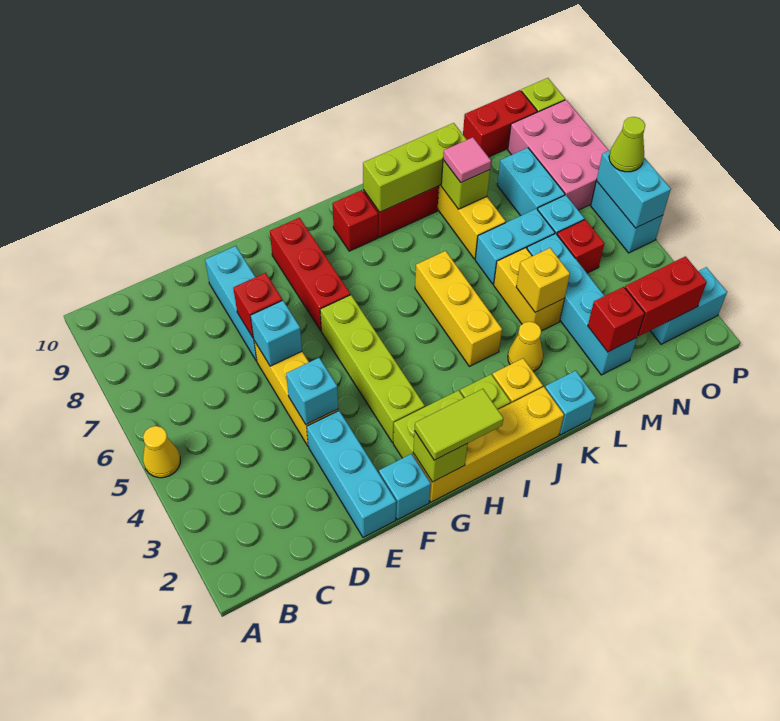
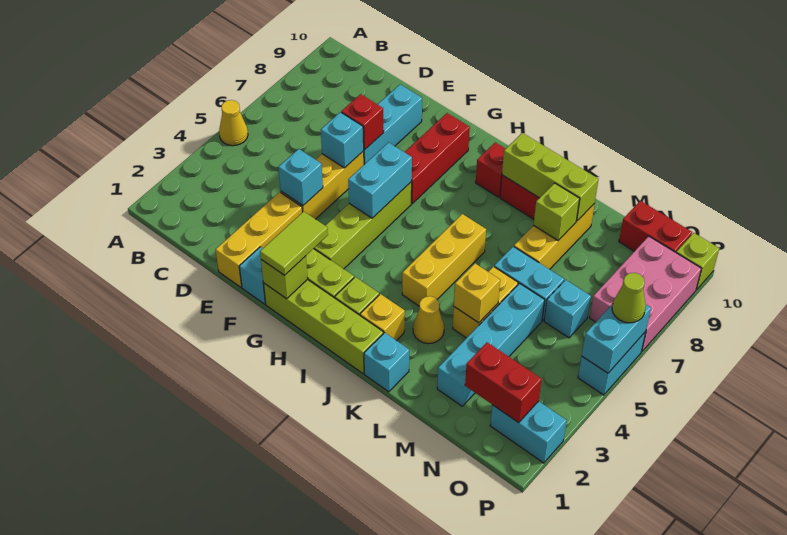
cyan brick E1:E3 level 1 -> yellow brick E1:E3 level 1
yellow brick G1:J1 level 1 -> lime brick G1:J1 level 1
lime tile G1:H1 level 3 -> lime tile G1:G2 level 3
pink tile L8 level 3 -> none
red brick M2 level 2 -> none
red brick N5 level 1 -> none
cyan brick N7:N8 level 1 -> cyan brick G5:G6 level 2

